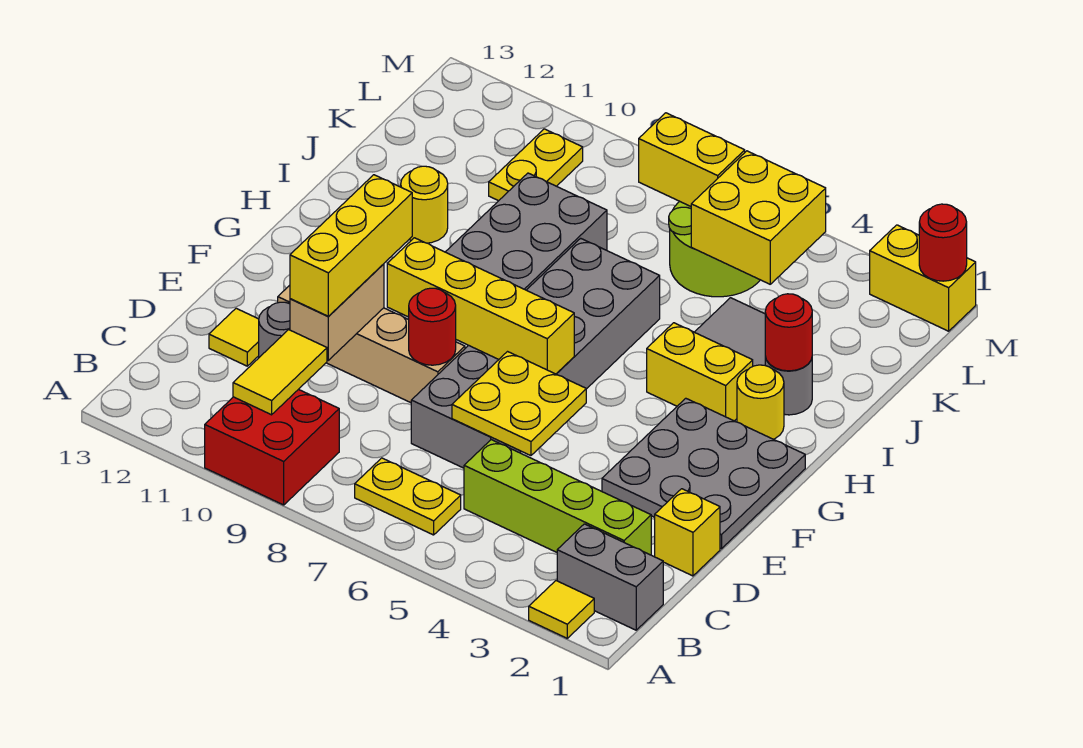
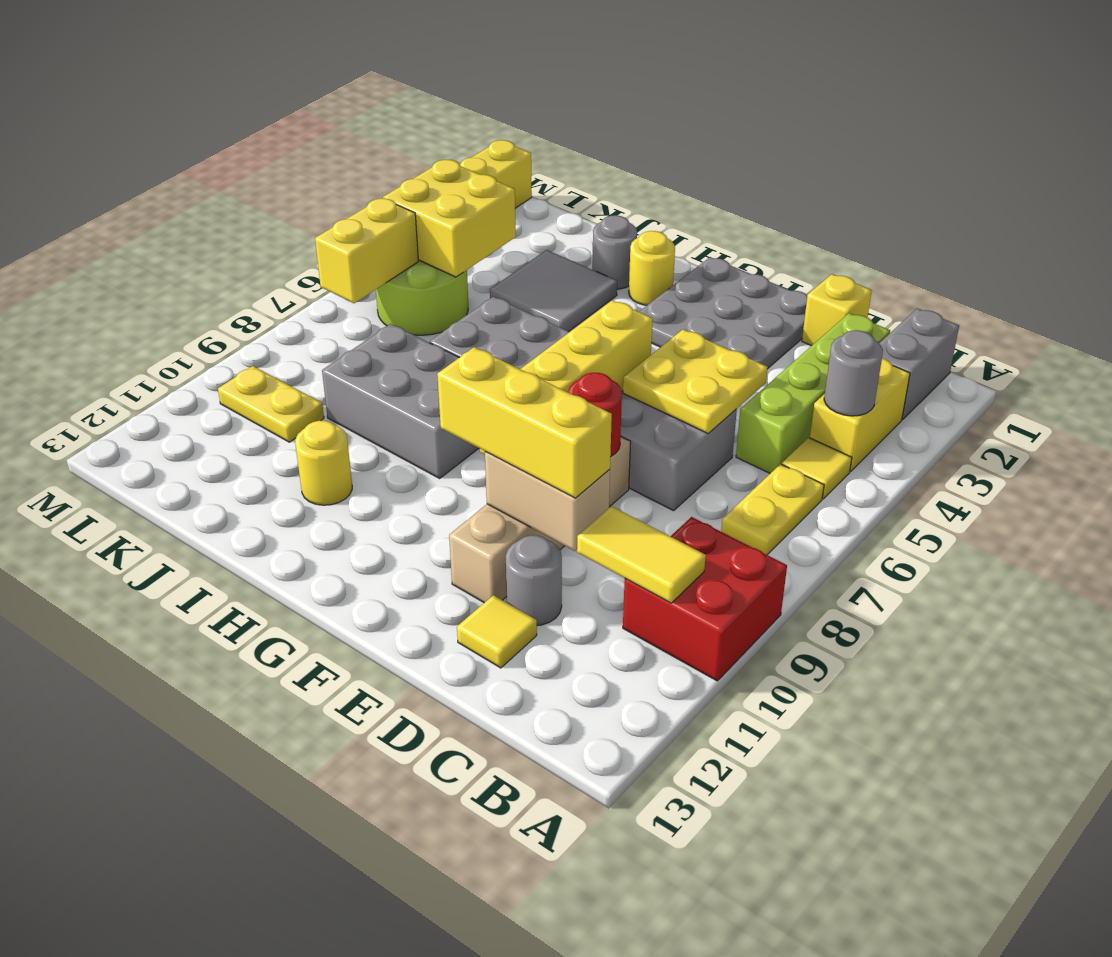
yellow tile A2 level 1 -> yellow tile B5 level 1
none -> grey round brick B4 level 2
yellow brick H3:H4 level 1 -> yellow brick B3:B4 level 1
red round brick I2 level 2 -> none
red round brick M1 level 2 -> none

